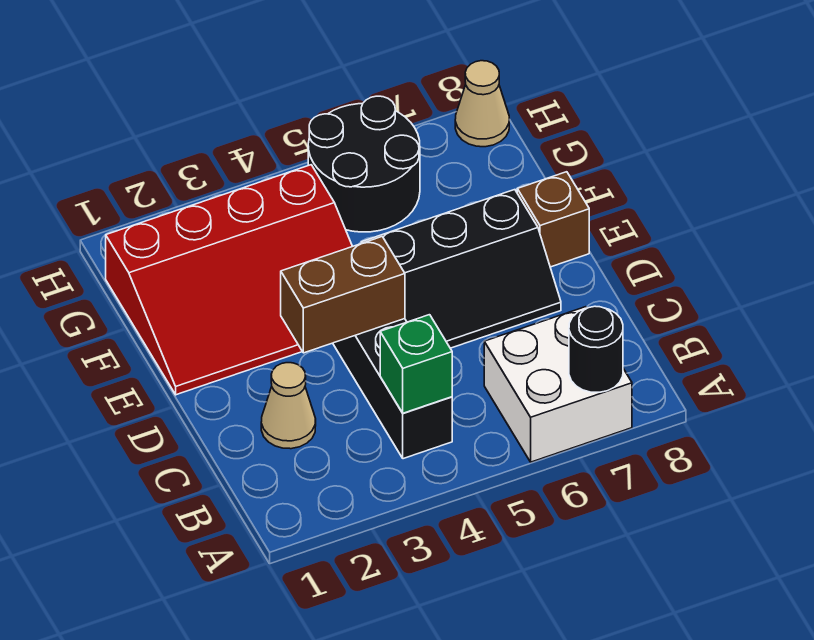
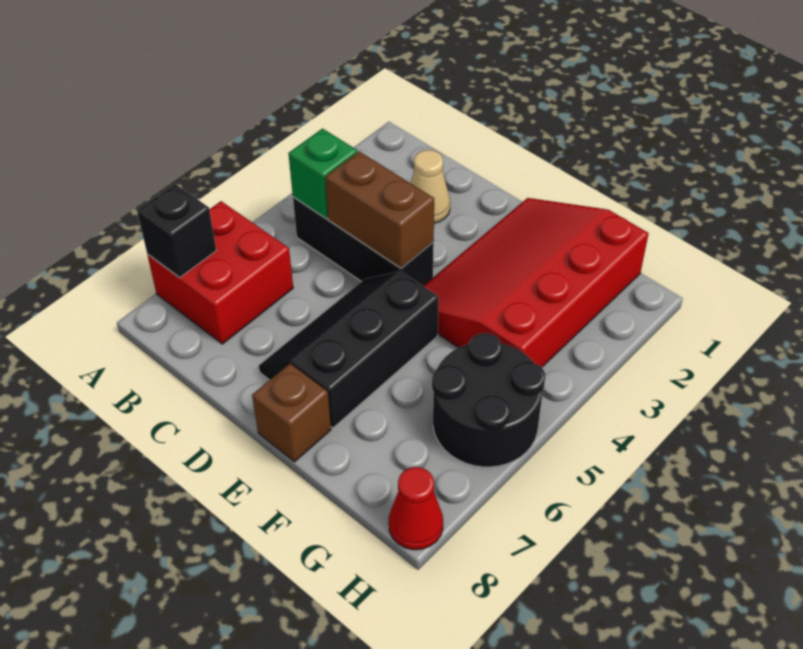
white brick A6:B7 level 1 -> red brick A6:B7 level 1
black round brick A7 level 2 -> black brick A7 level 2
brown brick D3:D4 level 2 -> brown brick C4:D4 level 2
tan cone H8 level 1 -> red cone H8 level 1

